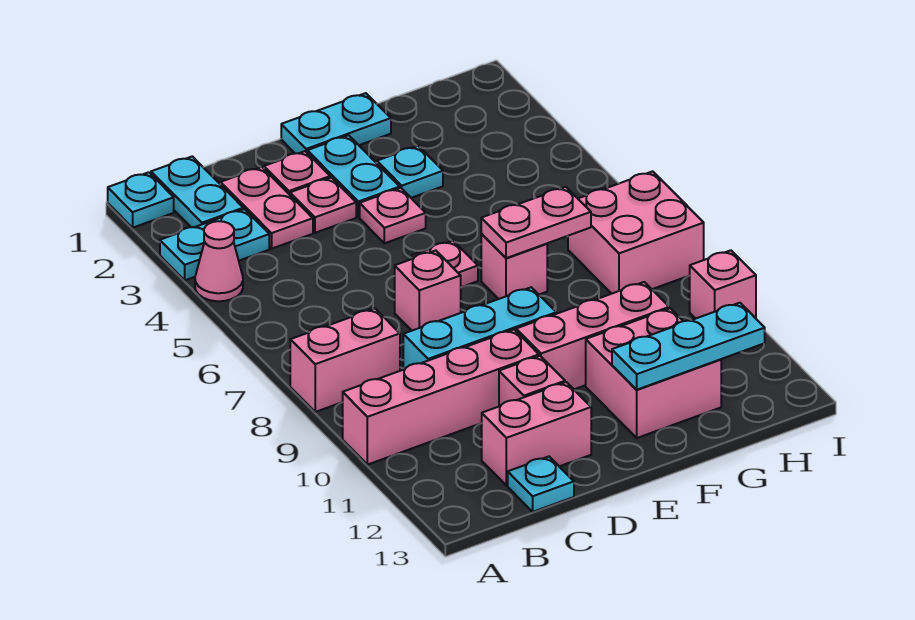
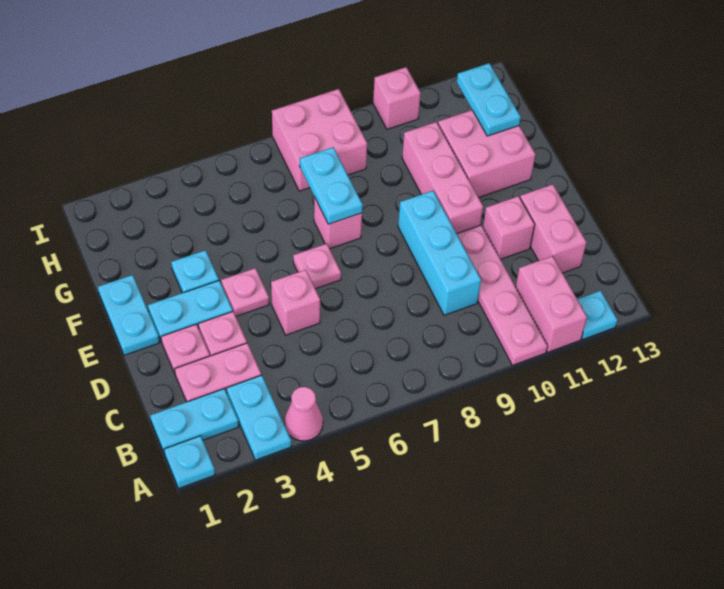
pink brick A8:B8 level 1 -> pink brick A11:B11 level 1
pink brick A10:D10 level 1 -> pink plate A10:D10 level 1
cyan plate C13 level 1 -> cyan plate A12 level 1
pink brick D7 level 1 -> pink brick D5 level 1
pink plate F7:G7 level 2 -> cyan plate F7:G7 level 2
cyan plate F12:H12 level 2 -> cyan plate G12:H12 level 2

